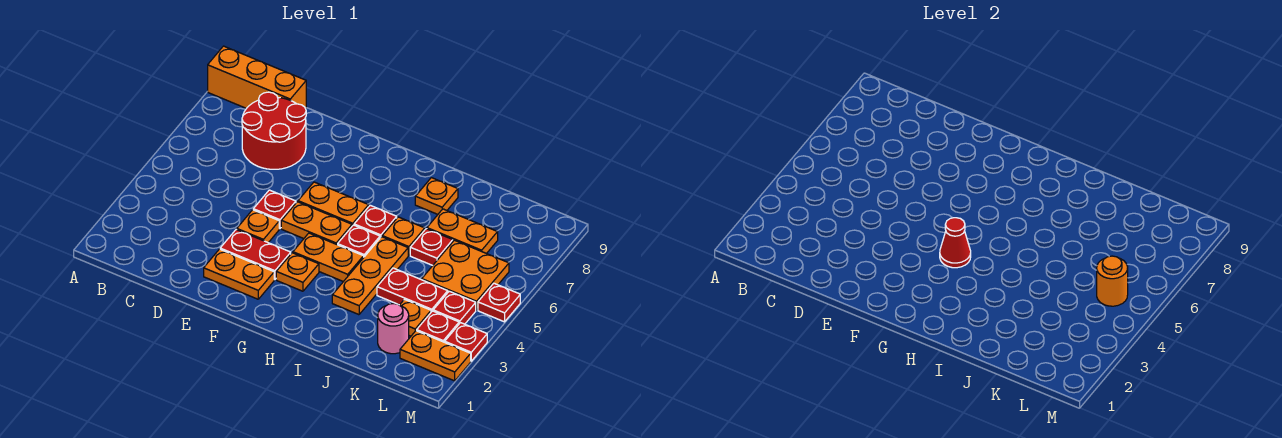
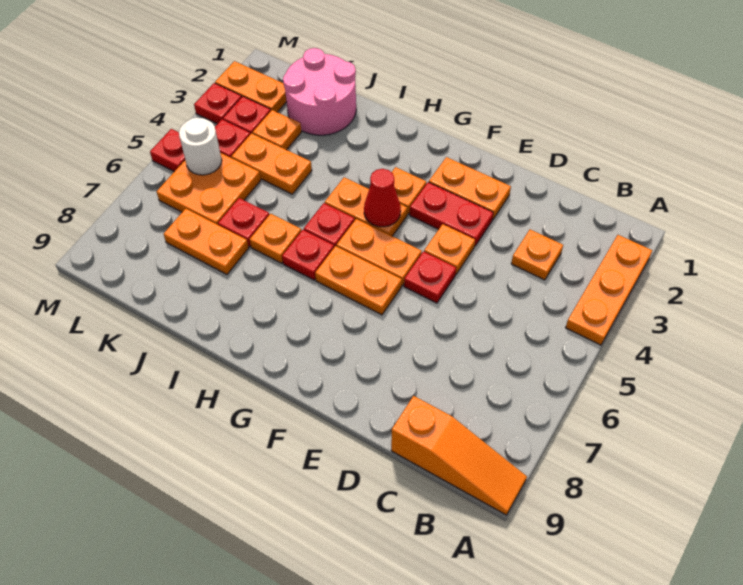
orange brick A9:C9 level 1 -> orange slope A9:C9 level 1 top C
red round brick C7:D8 level 1 -> none
orange plate I3:I5 level 1 -> orange plate A2:A4 level 1
orange plate I8 level 1 -> orange plate C3 level 1
red plate J4:K4 level 1 -> orange plate J4:K4 level 1
pink round brick K2 level 1 -> pink round brick J1:K2 level 1
orange round brick L5 level 2 -> white round brick L5 level 2

